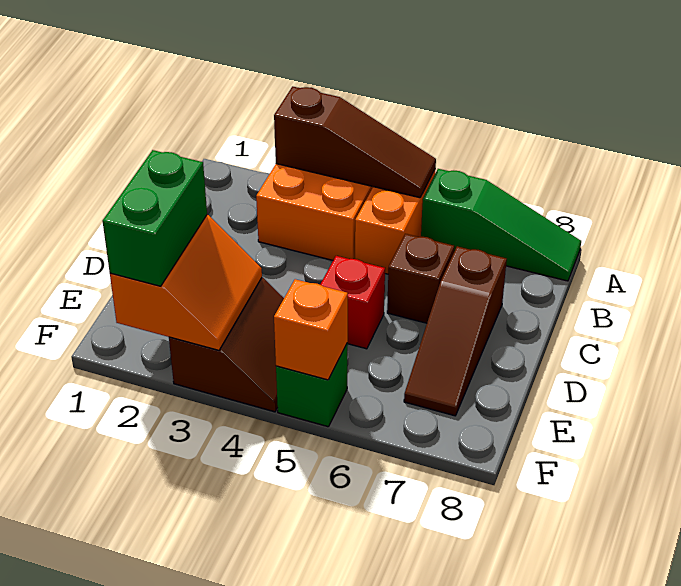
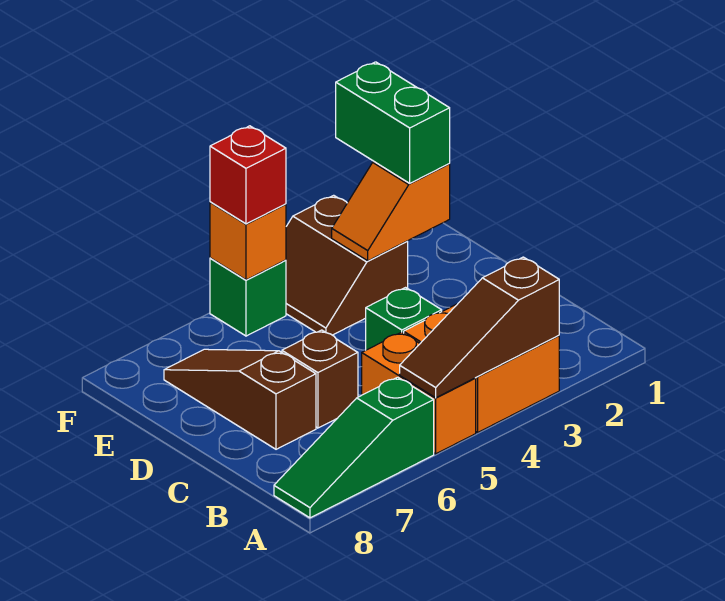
none -> green brick C4 level 1
red brick D5 level 1 -> red brick F5 level 3
orange slope E2:F3 level 2 top 2 -> orange slope E2:E3 level 2 top 2

